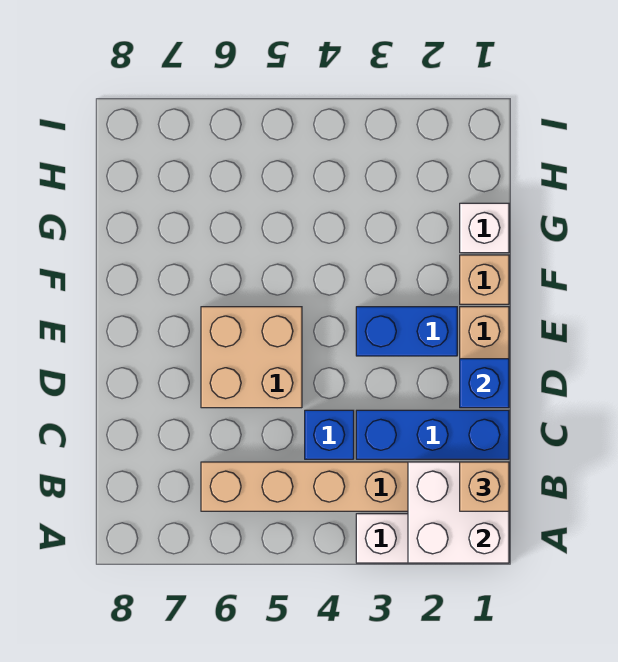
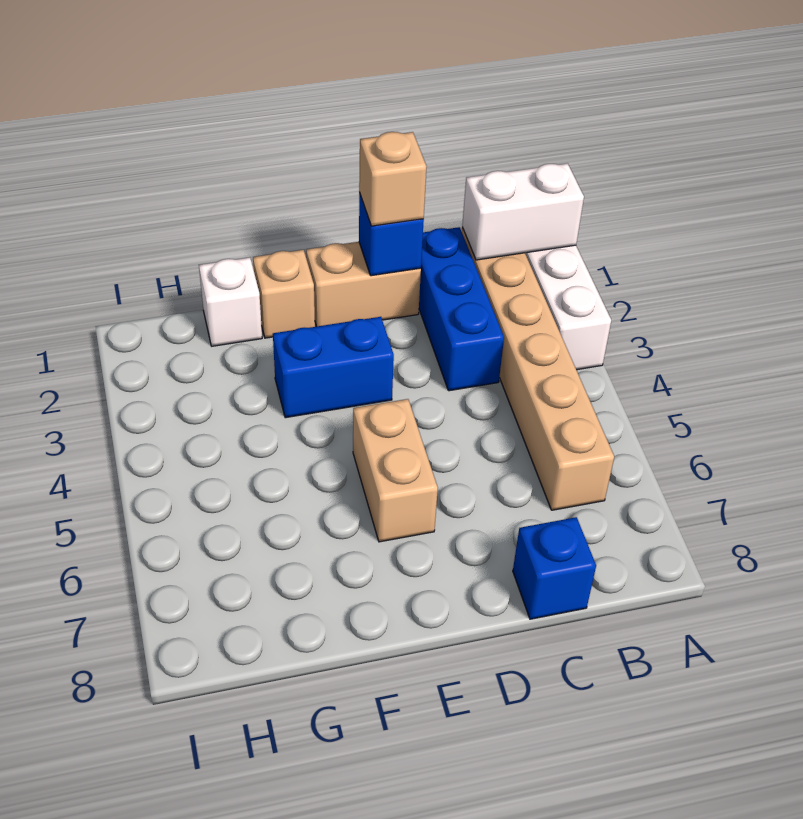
white brick A1:B2 level 2 -> white brick A1:B1 level 2
tan brick B1 level 3 -> tan brick D1 level 3
blue brick C4 level 1 -> blue brick C8 level 1
tan brick D5:E6 level 1 -> tan brick E5:E6 level 1
blue brick E2:E3 level 1 -> blue brick E3:F3 level 1

